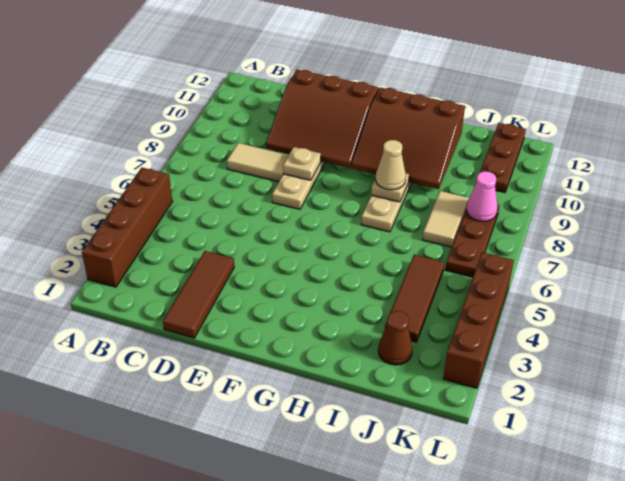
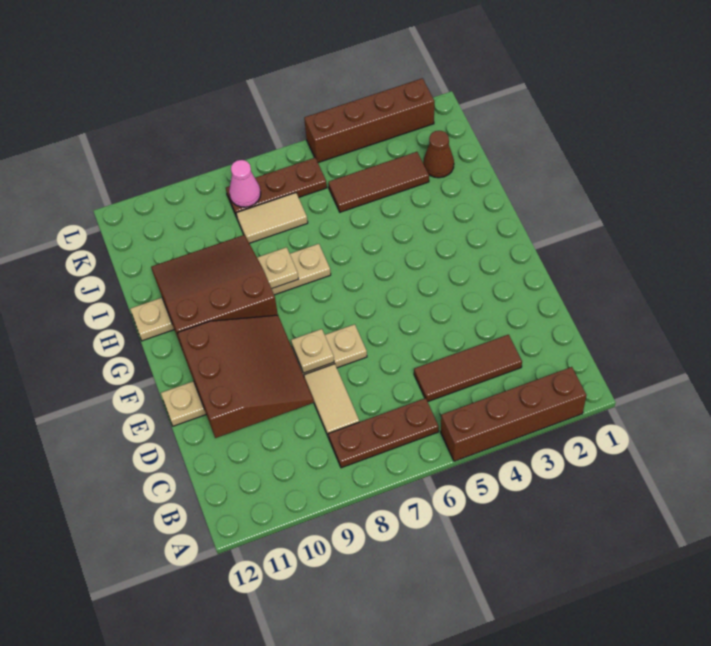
brown tile D1:D3 level 1 -> brown tile C3:C5 level 1
brown slope G9:I11 level 2 top 11 -> brown slope G9:I11 level 2 top G
tan cone H8 level 3 -> none
brown plate K10:K12 level 1 -> brown plate B6:B8 level 1

